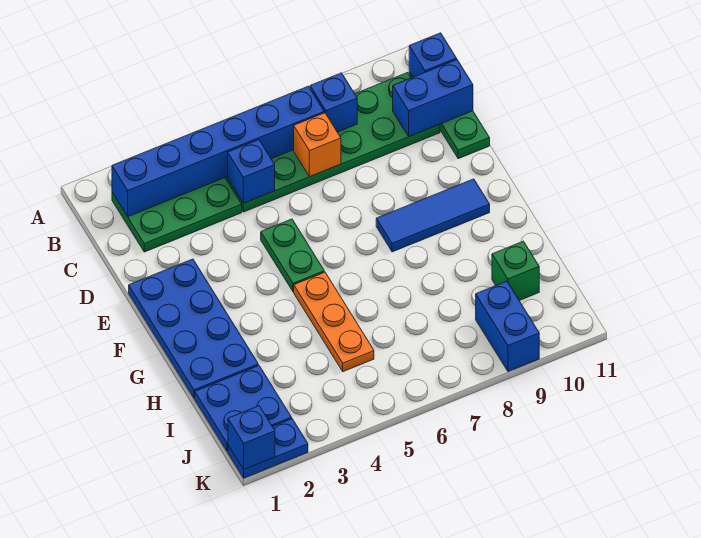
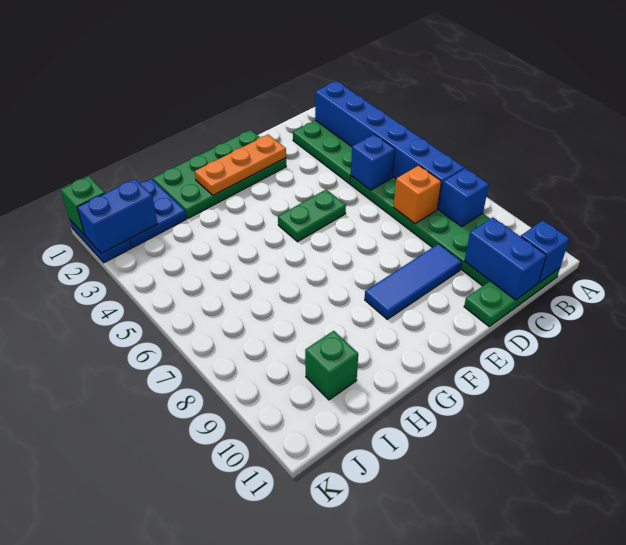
blue plate E1:H2 level 1 -> green plate E1:H2 level 1
blue tile F8:F10 level 1 -> blue tile D9:F9 level 1
orange plate G5:I5 level 1 -> orange plate E2:G2 level 2
blue brick J9:K9 level 1 -> blue brick J2:K2 level 2
blue brick K1 level 2 -> green brick K1 level 2

